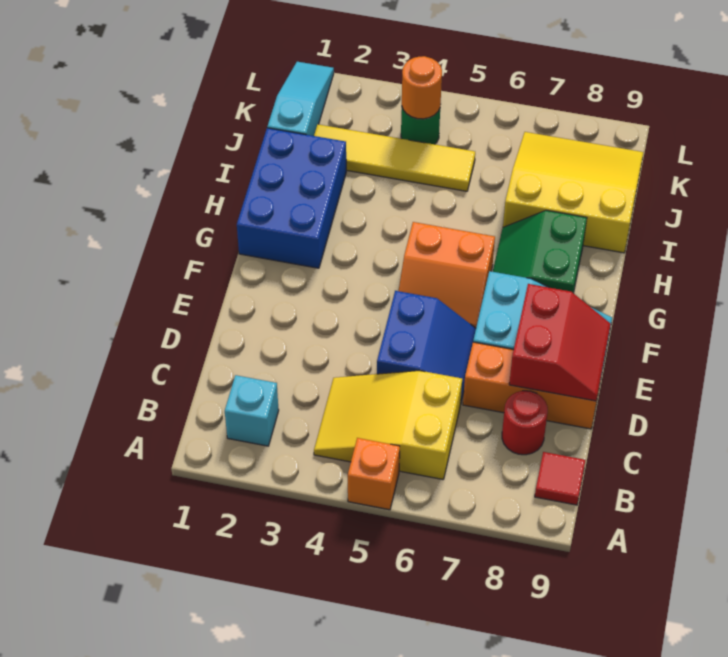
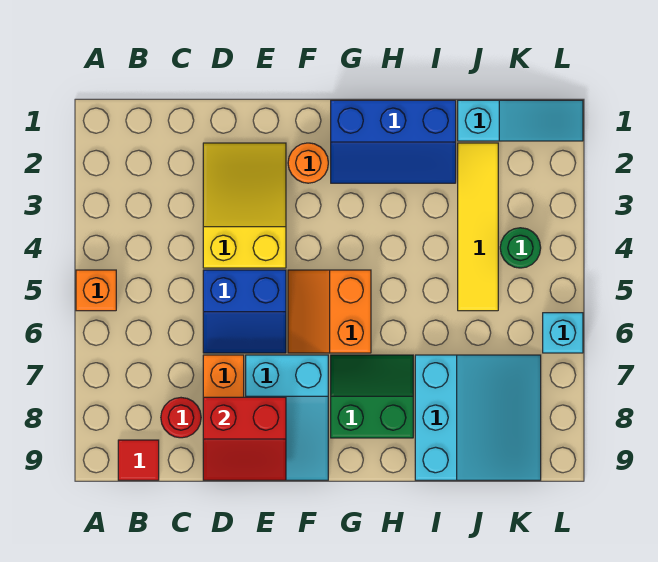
cyan brick B2 level 1 -> cyan brick L6 level 1
yellow slope B4:C6 level 1 top 6 -> yellow slope D2:E4 level 1 top 4
blue brick G1:I2 level 1 -> blue slope G1:I2 level 1 top 1
yellow slope I7:K9 level 1 top I -> cyan slope I7:K9 level 1 top I
orange round brick K4 level 2 -> orange round brick F2 level 1

